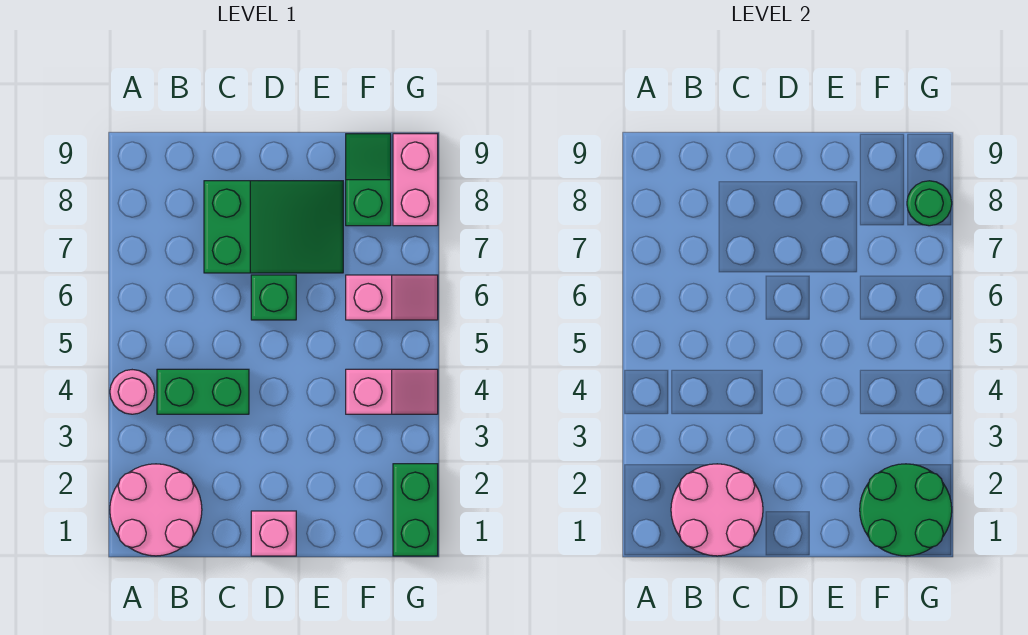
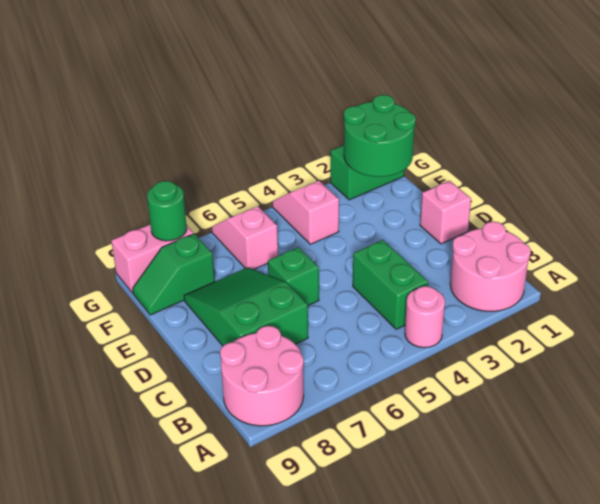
pink round brick B1:C2 level 2 -> pink round brick A8:B9 level 1

